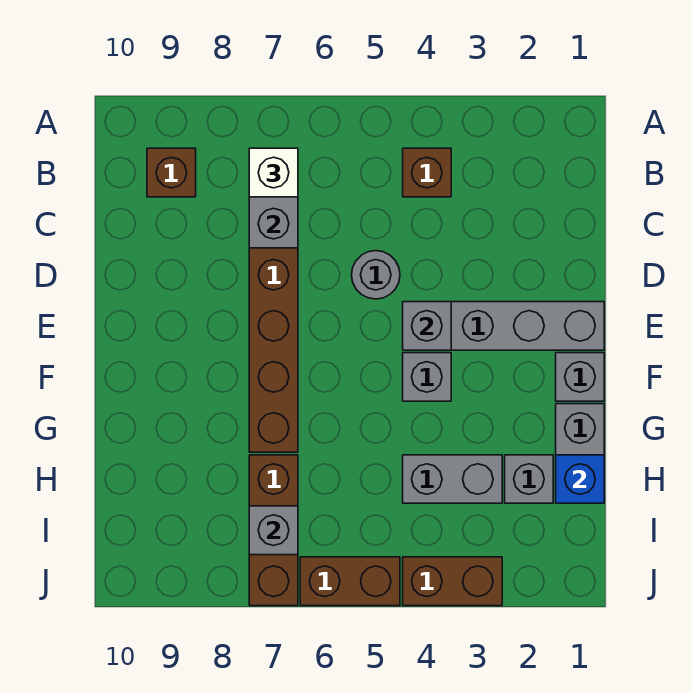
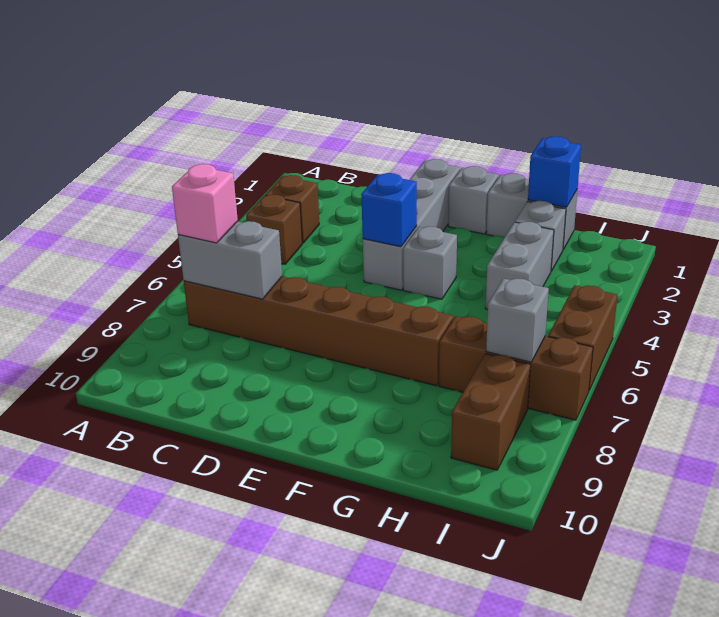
white brick B7 level 3 -> pink brick B7 level 3
brown brick B9 level 1 -> brown brick B3 level 1
grey round brick D5 level 1 -> none
grey brick E4 level 2 -> blue brick E4 level 2
brown brick J3:J4 level 1 -> brown brick I8:I9 level 1

